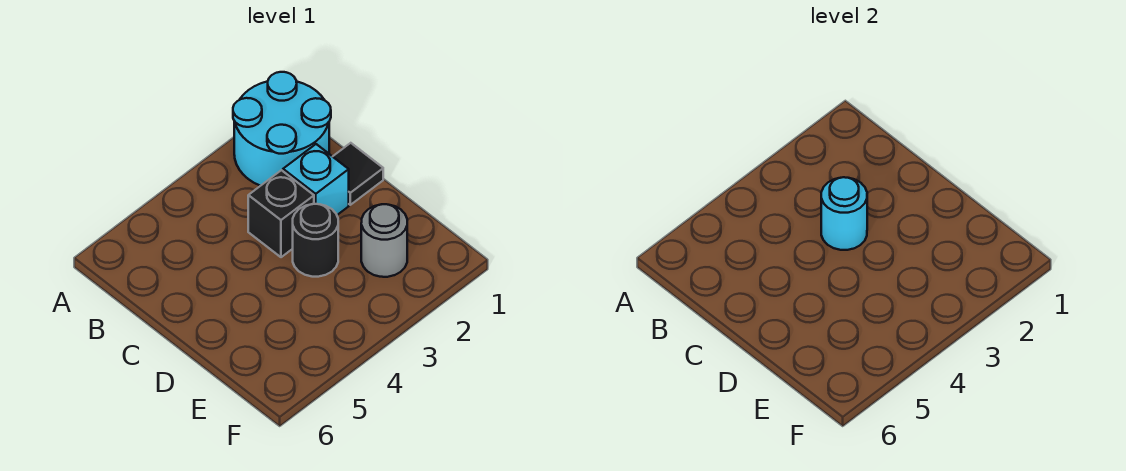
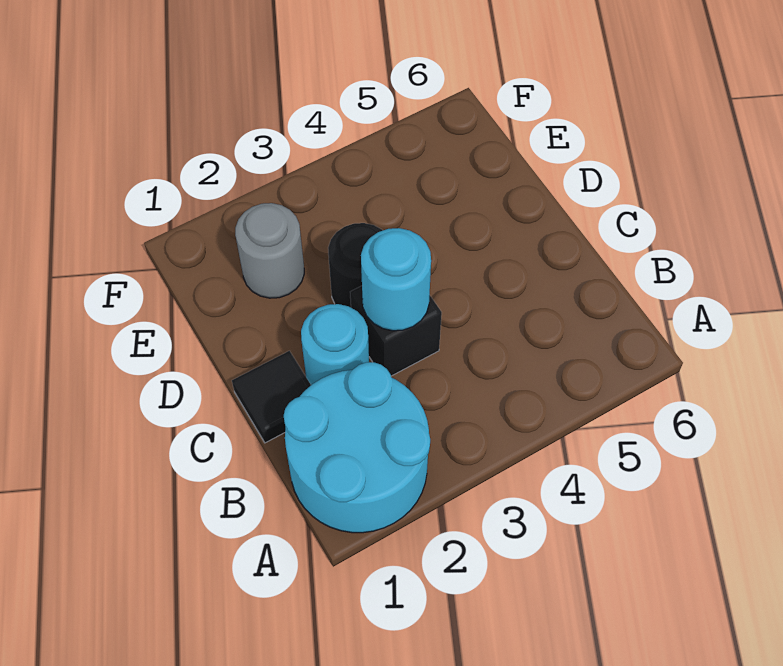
cyan brick C2 level 1 -> cyan round brick C2 level 1

